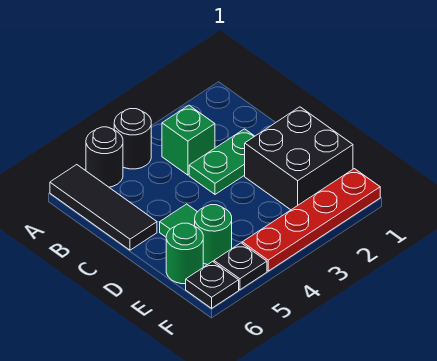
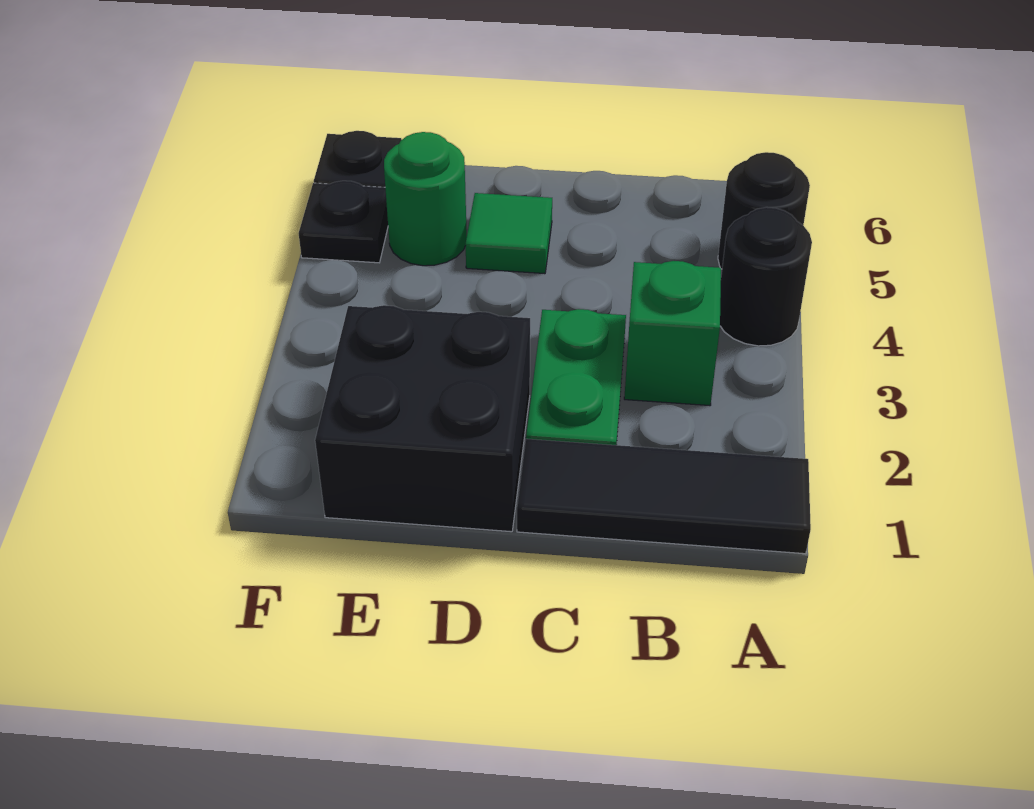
black tile A6:C6 level 1 -> black tile A1:C1 level 1
green round brick E6 level 1 -> none
red plate F1:F4 level 1 -> none

